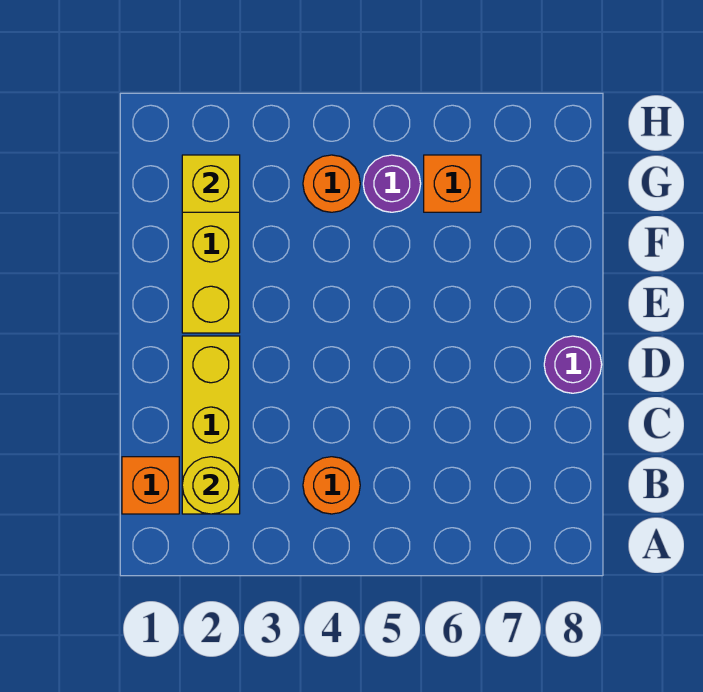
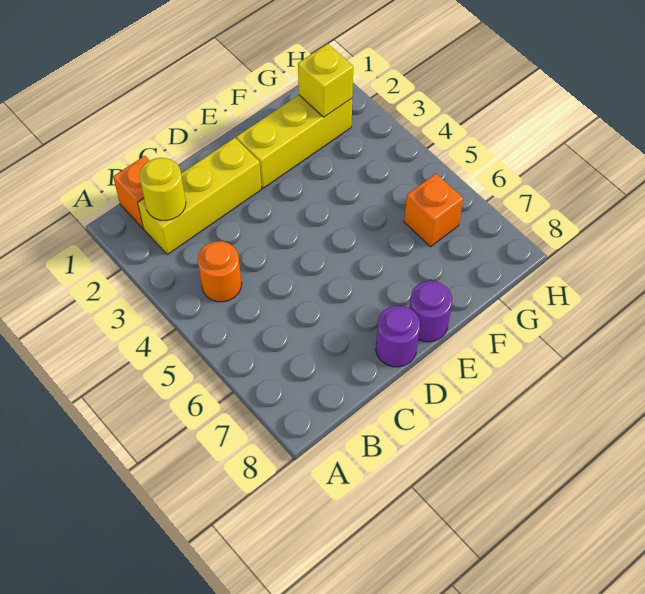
orange round brick G4 level 1 -> none
purple round brick G5 level 1 -> purple round brick E8 level 1

